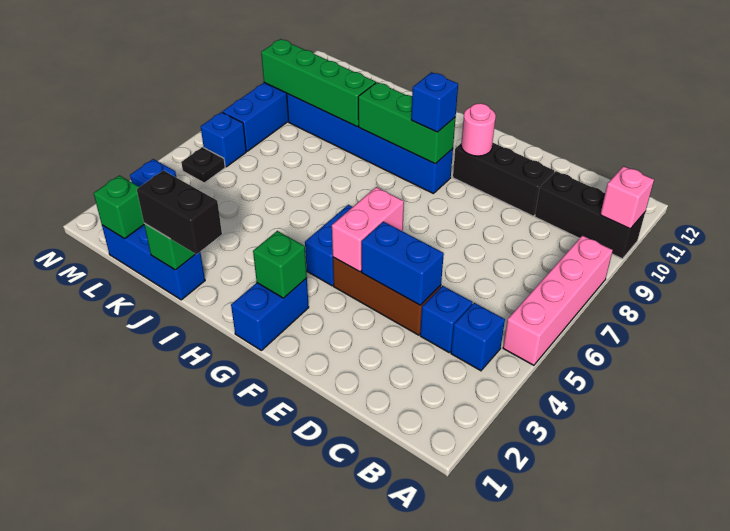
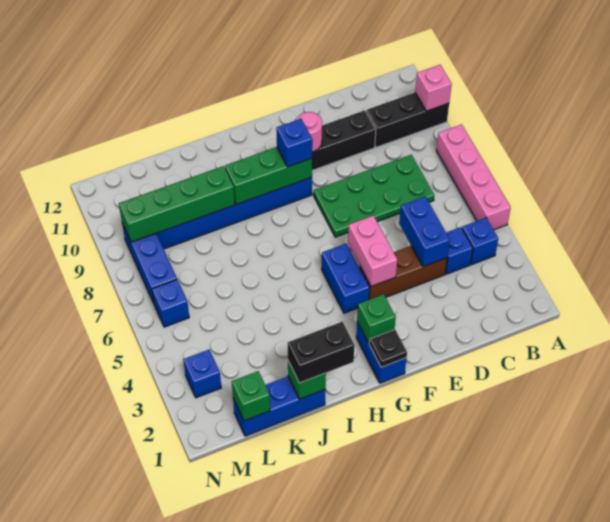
none -> green plate C7:F8 level 1
blue brick D4:E4 level 2 -> blue brick D4:D5 level 2
black plate M5 level 1 -> black plate G1 level 2

